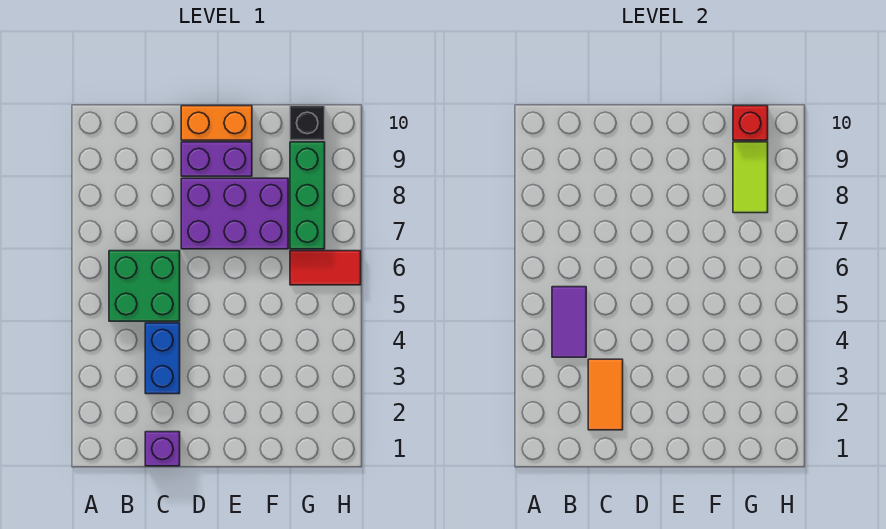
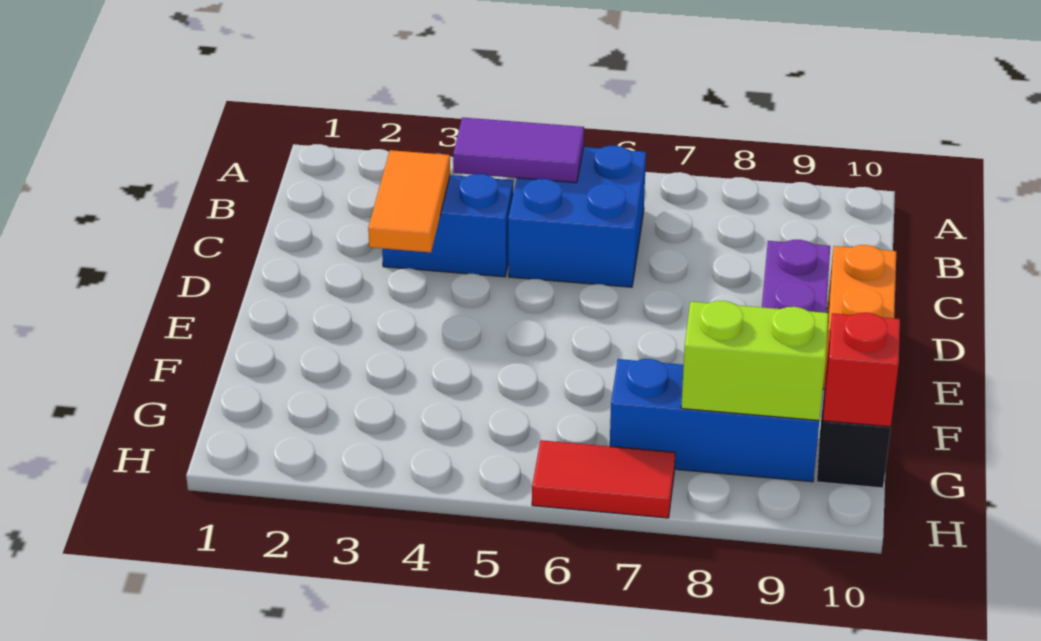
green brick B5:C6 level 1 -> blue brick B5:C6 level 1
purple brick C1 level 1 -> none
orange tile C2:C3 level 2 -> orange tile C3:D3 level 2
purple brick D7:F8 level 1 -> none
red tile G6:H6 level 1 -> red tile H6:H7 level 1
green brick G7:G9 level 1 -> blue brick G7:G9 level 1
lime tile G8:G9 level 2 -> lime brick G8:G9 level 2

